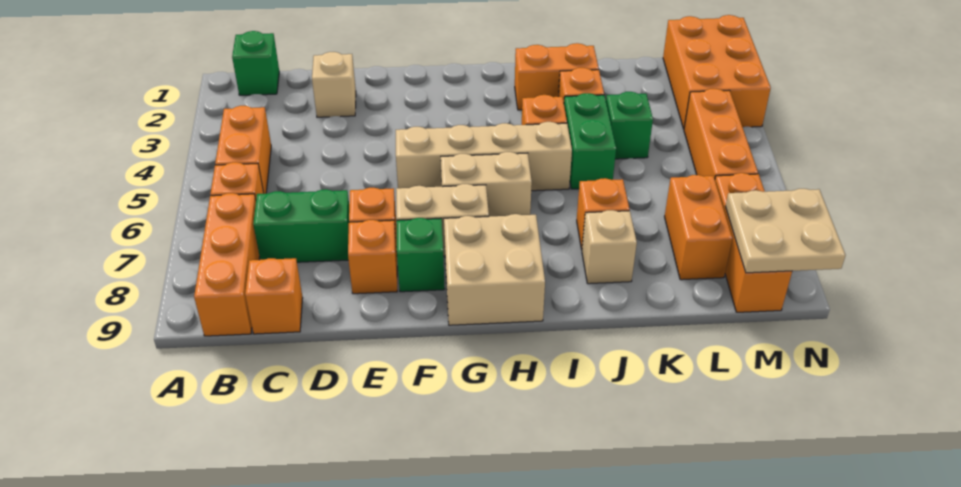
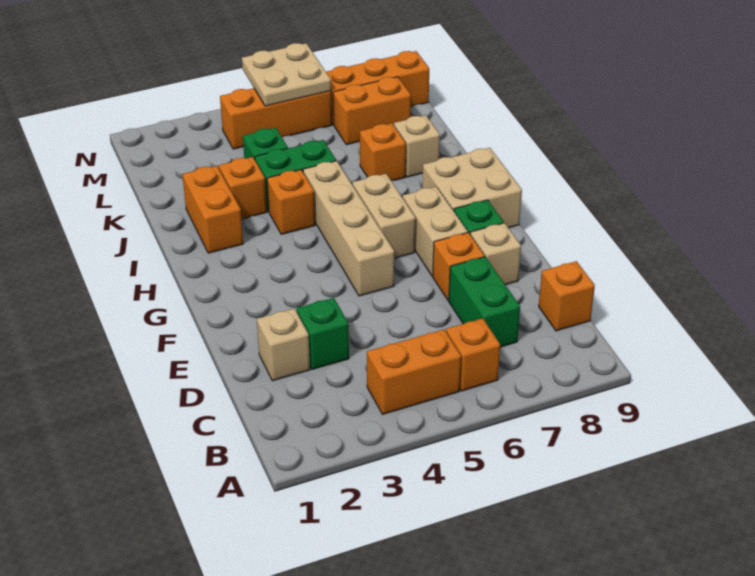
green brick B1 level 1 -> green brick D3 level 1
orange brick B7:B9 level 1 -> none
orange brick E8 level 1 -> tan brick E8 level 1
orange brick M1:N3 level 1 -> none
tan plate M8:N9 level 2 -> tan plate M5:N6 level 2

